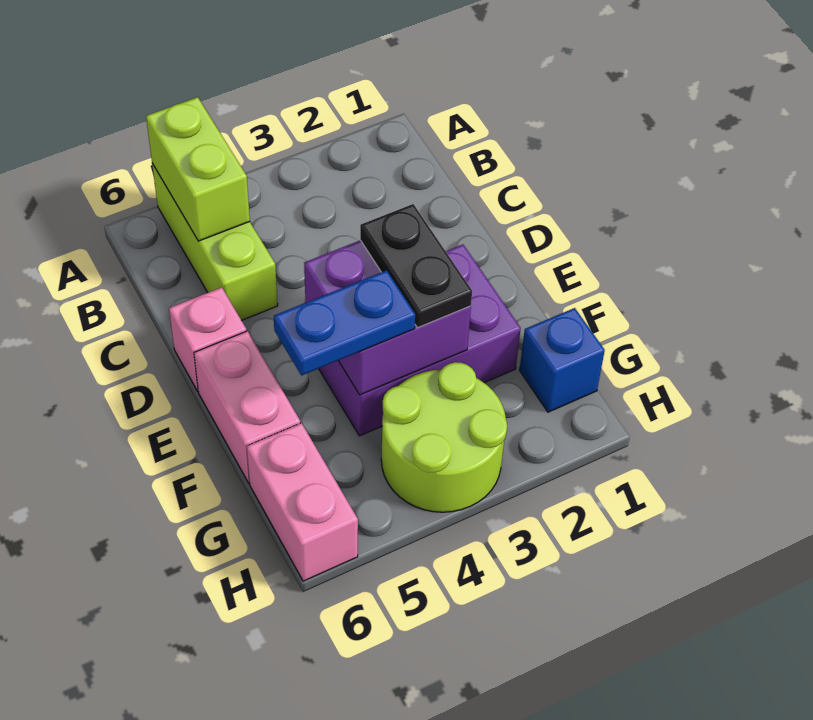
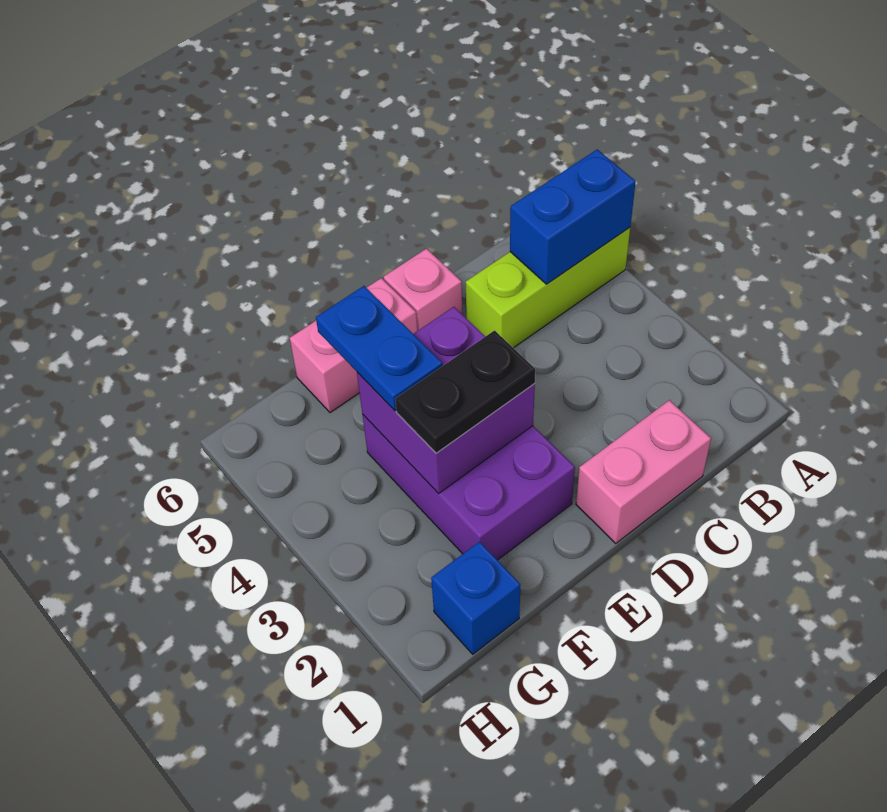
lime brick A5:B5 level 2 -> blue brick A5:B5 level 2
lime round brick G3:H4 level 1 -> none
pink brick G6:H6 level 1 -> pink brick C1:D1 level 1

